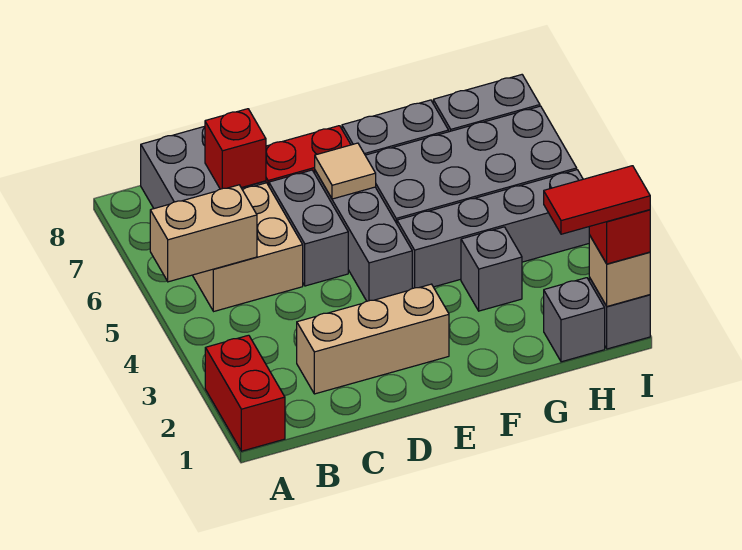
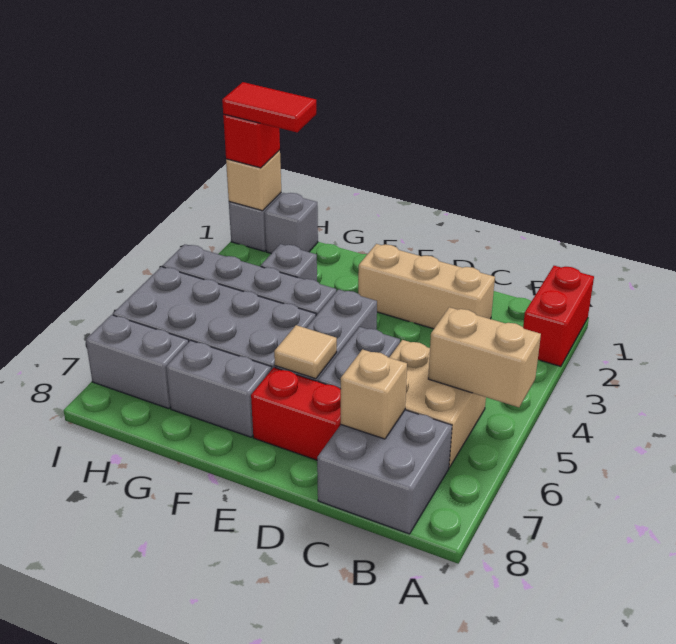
red brick C7 level 2 -> tan brick C7 level 2

